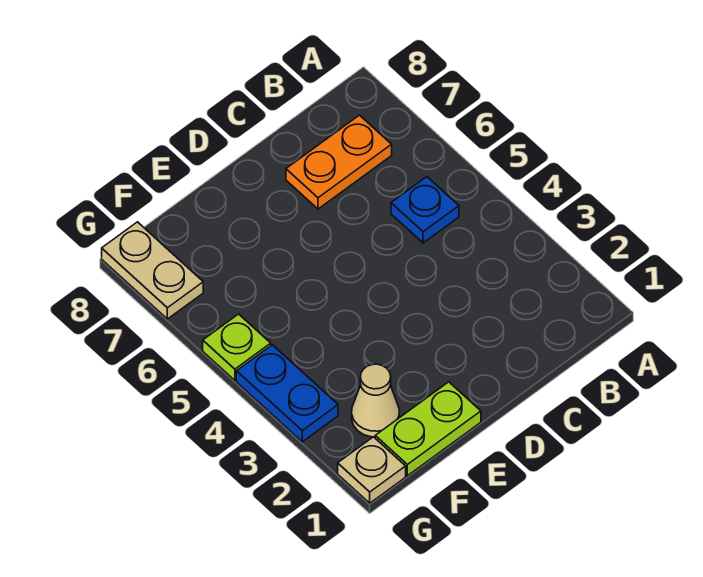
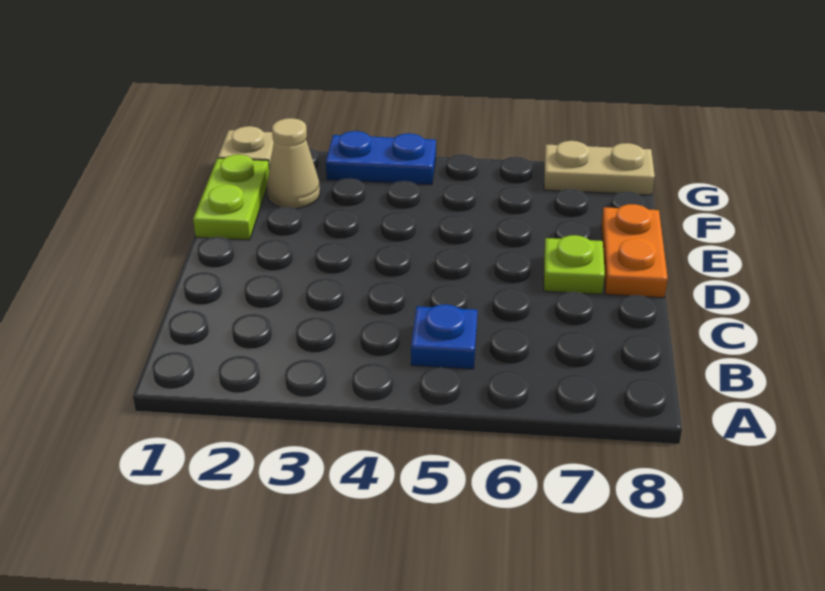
orange plate B7:C7 level 1 -> orange plate D8:E8 level 1
lime plate G5 level 1 -> lime plate D7 level 1

